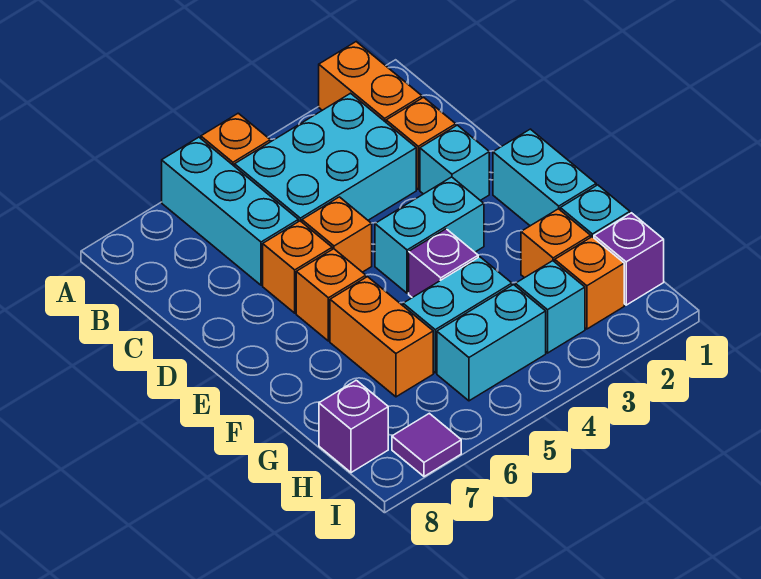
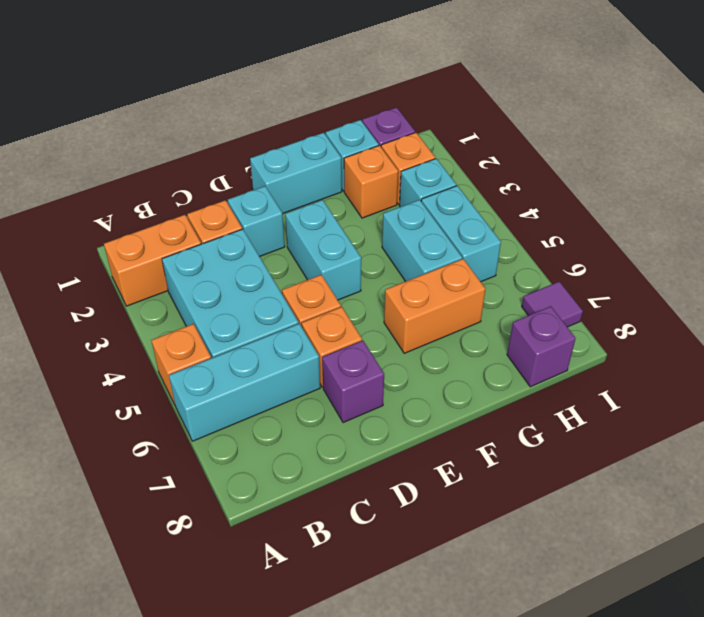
orange brick E6 level 1 -> none
purple brick F4 level 1 -> purple brick D7 level 1

